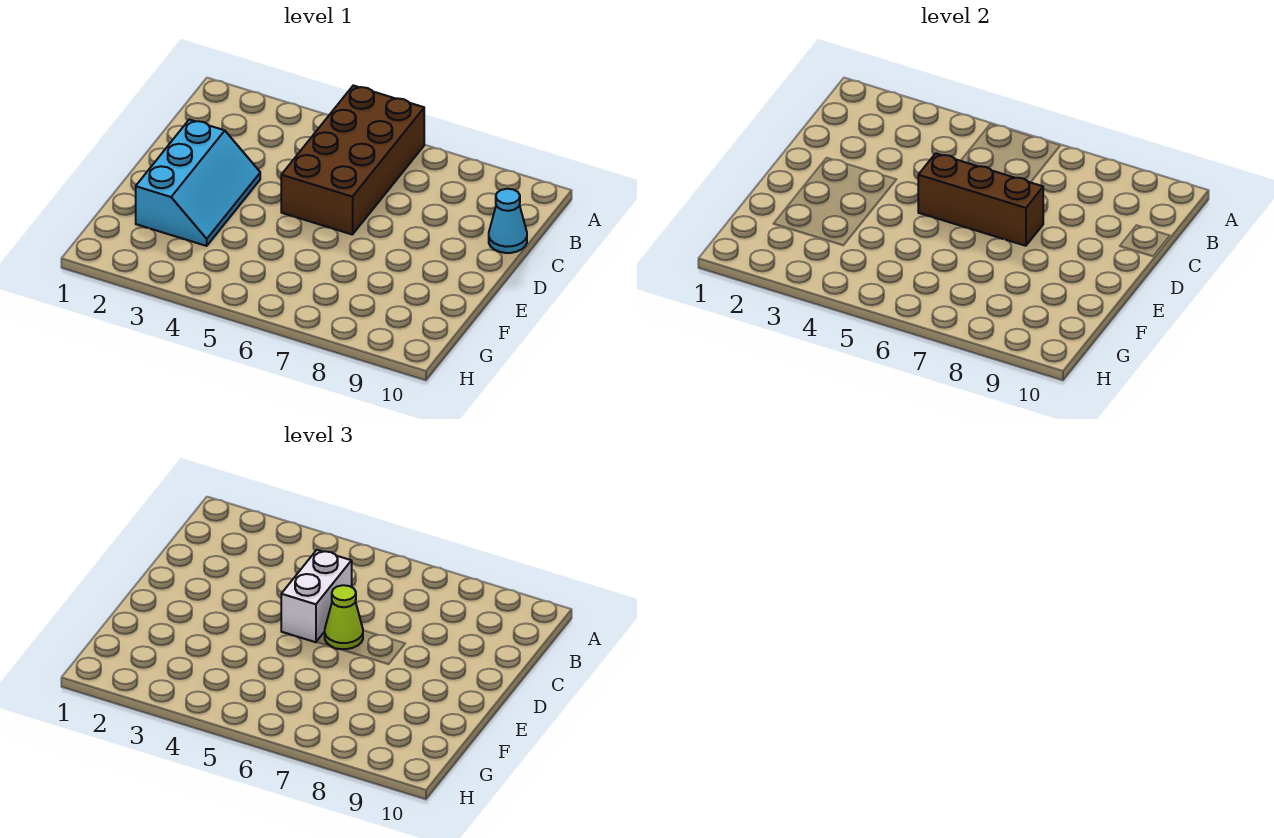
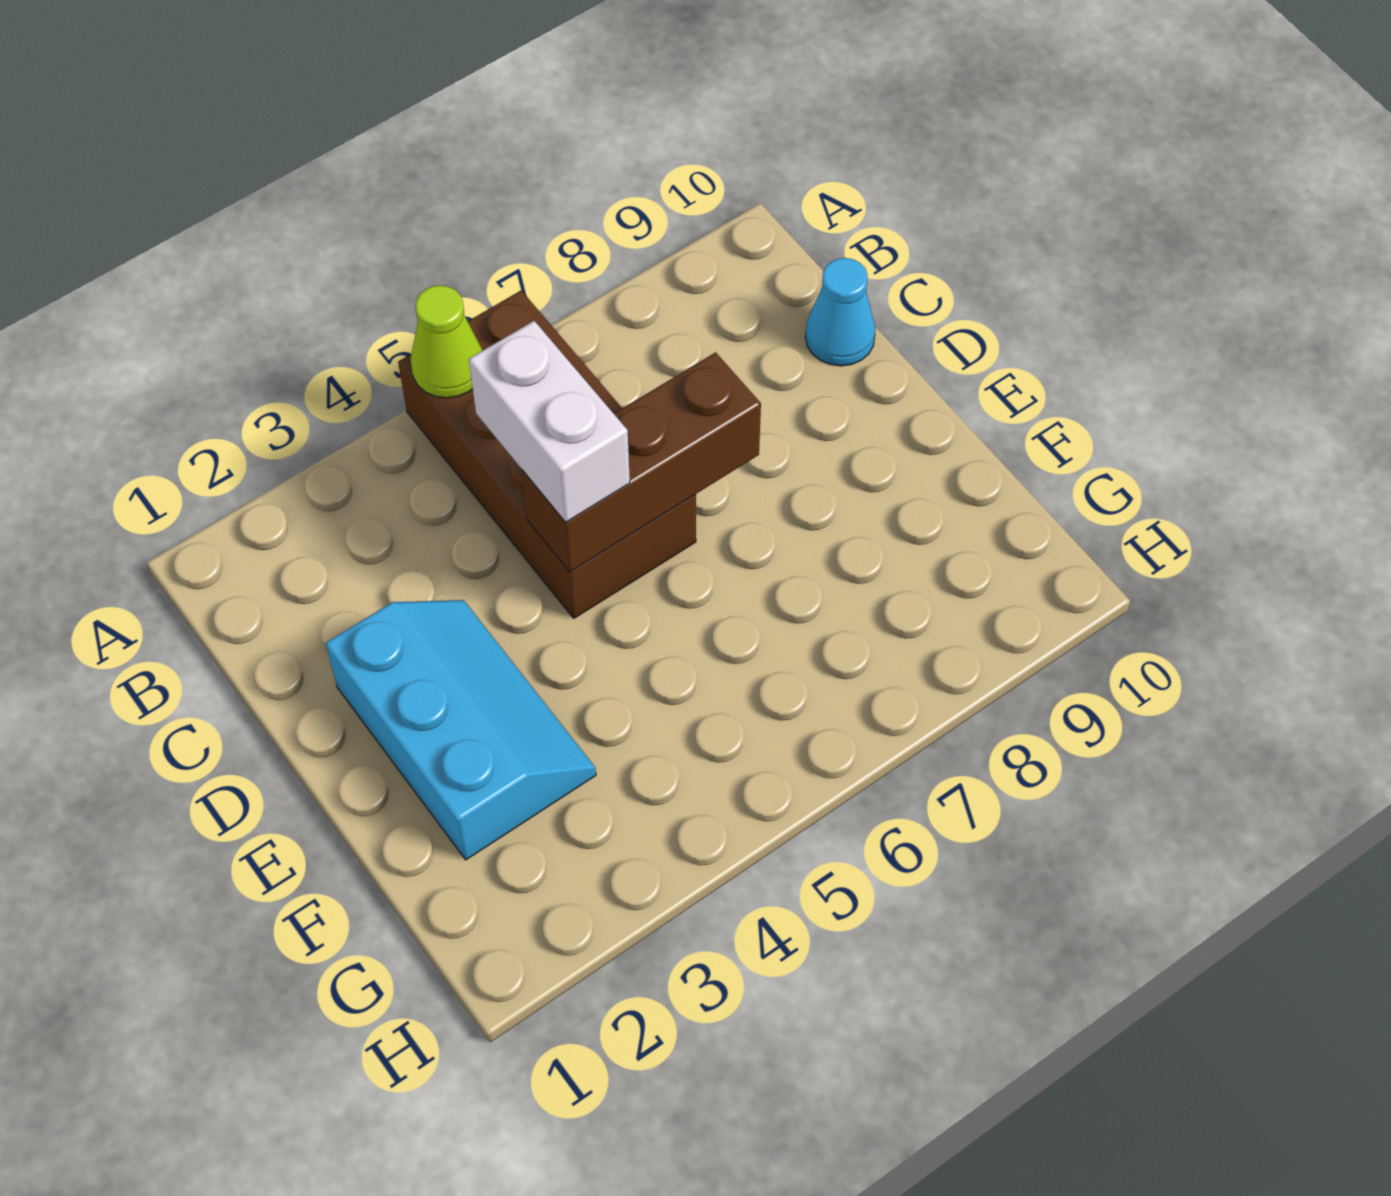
lime cone D6 level 3 -> lime cone A5 level 2

